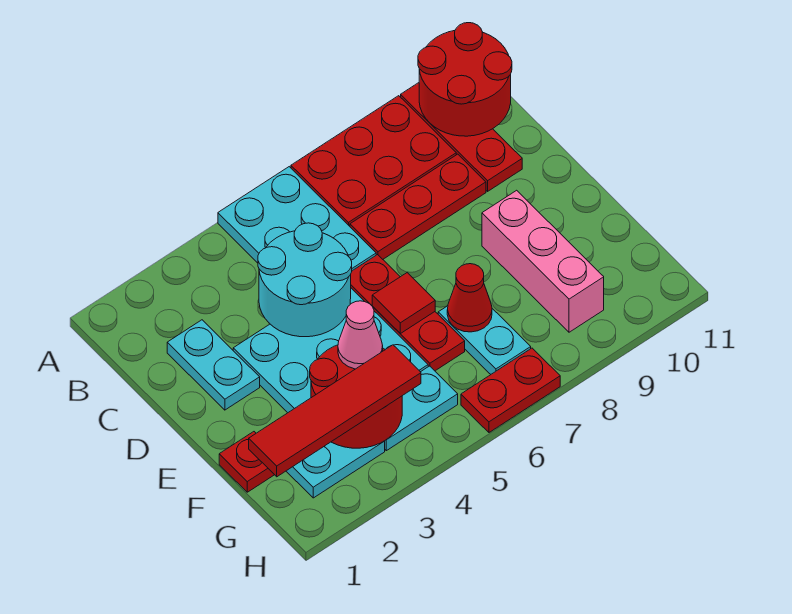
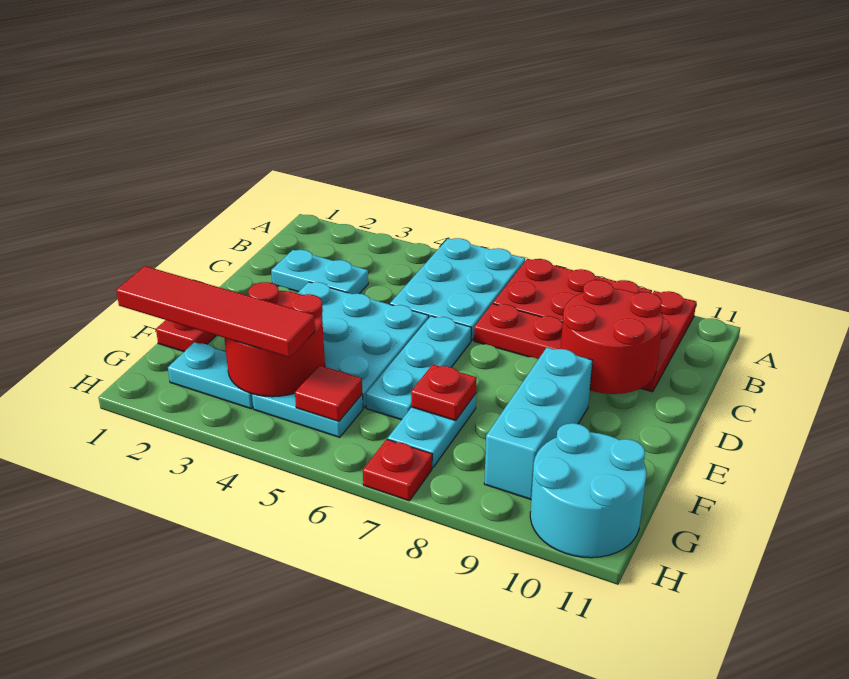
red round brick A10:B11 level 2 -> red round brick C9:D10 level 2
cyan plate C2:D2 level 1 -> cyan plate C2:C3 level 1
cyan round brick C4:D5 level 2 -> cyan round brick G10:H11 level 1
red plate D6:F6 level 1 -> cyan plate D6:F6 level 1
red tile E6 level 2 -> red tile G5 level 2
pink brick E9:G9 level 1 -> cyan brick E9:G9 level 1
pink cone F4 level 3 -> none
red cone F7 level 2 -> red plate F7 level 2
red plate H6:H7 level 1 -> red plate H7 level 1

